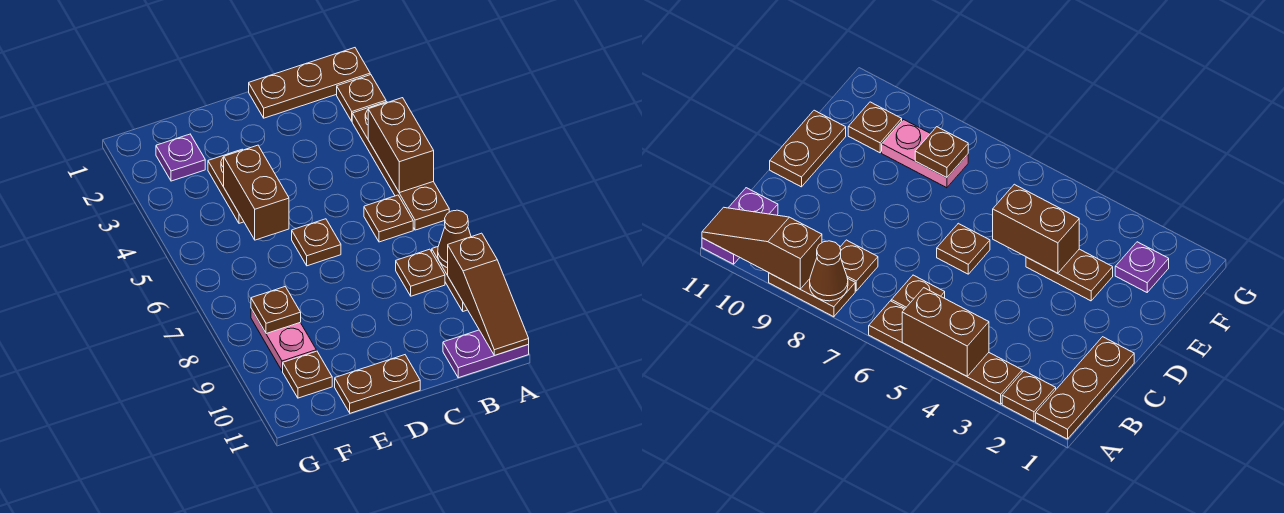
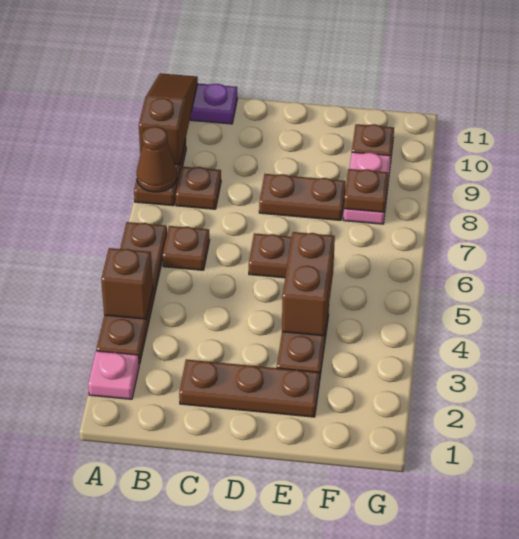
brown plate A1:C1 level 1 -> brown plate C2:E2 level 1
brown plate A2 level 1 -> pink plate A2 level 1
brown brick A4:A5 level 2 -> brown brick A4 level 2
brown plate D11:E11 level 1 -> brown plate D8:E8 level 1
purple plate F2 level 1 -> none

